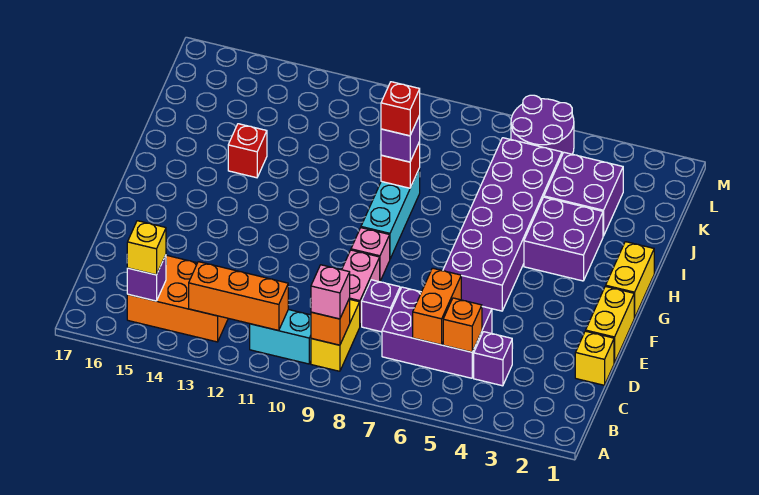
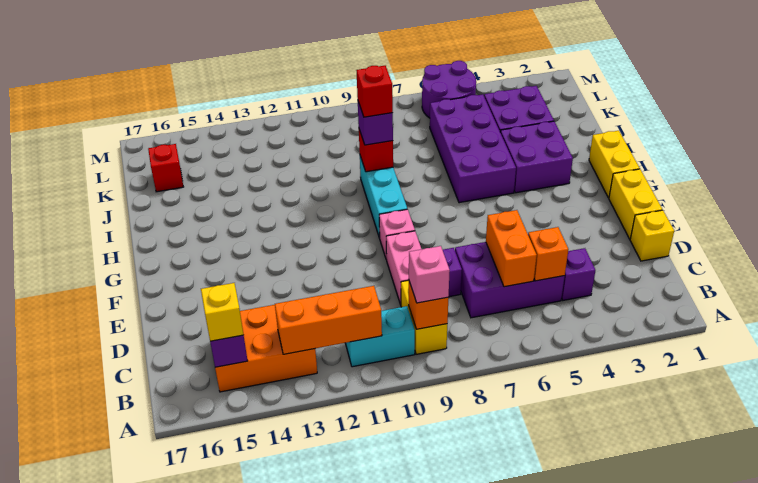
purple brick F5:K6 level 1 -> purple brick H5:K6 level 1
red brick I14 level 1 -> red brick K16 level 1

